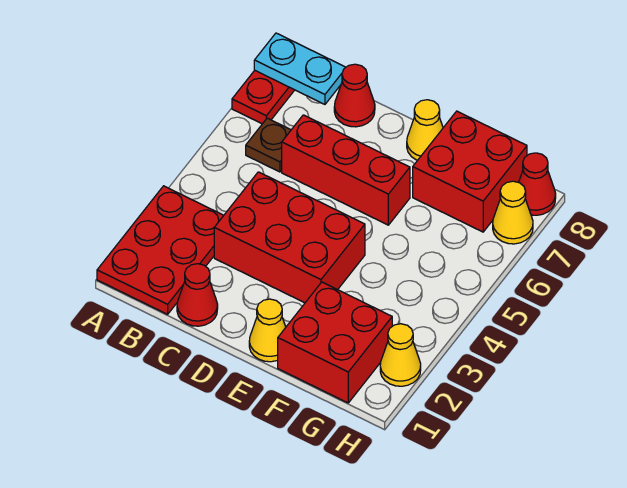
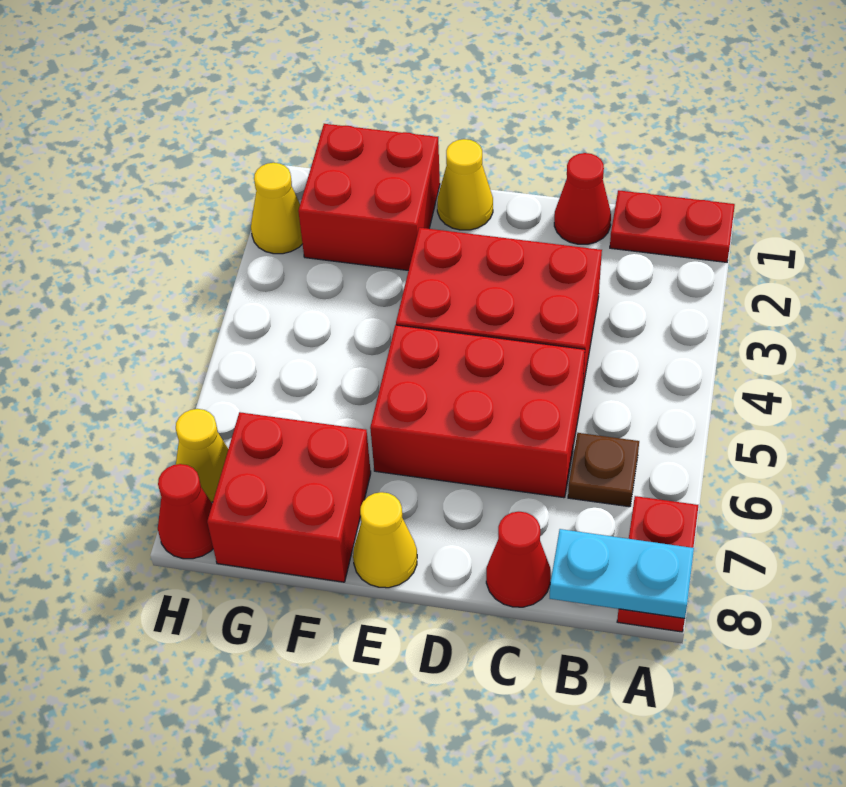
red plate A1:B3 level 1 -> red plate A1:B1 level 1
red brick C6:E6 level 1 -> red brick C5:E6 level 1

